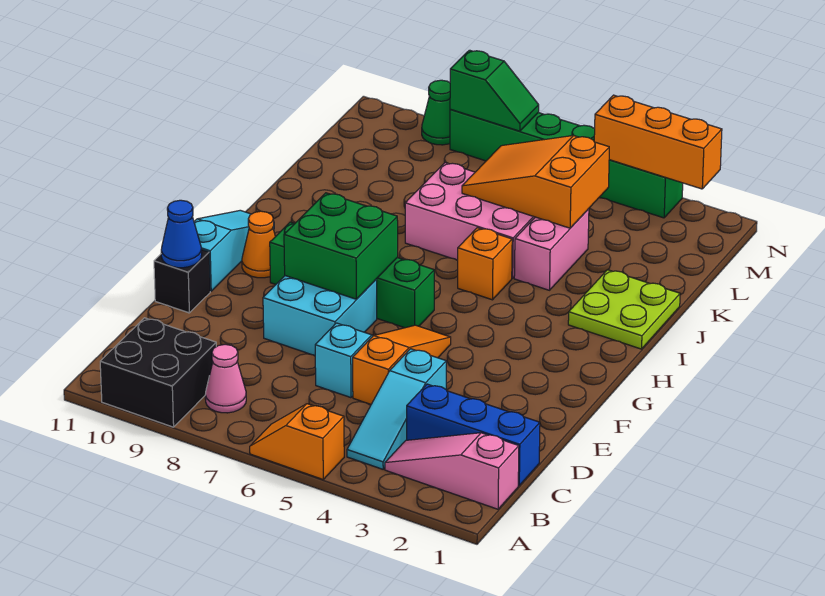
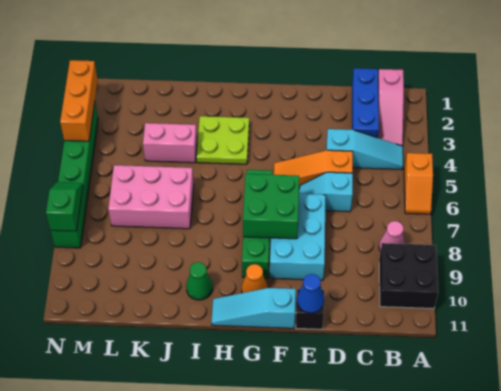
cyan brick E7:F8 level 1 -> cyan brick E7:F9 level 1
lime plate I1:J2 level 1 -> lime plate H3:I4 level 1
orange brick I5 level 1 -> none
pink brick J5:K7 level 1 -> pink brick J6:L7 level 1
orange slope K4:L6 level 2 top 4 -> none
green cone N9 level 1 -> green cone I10 level 1

